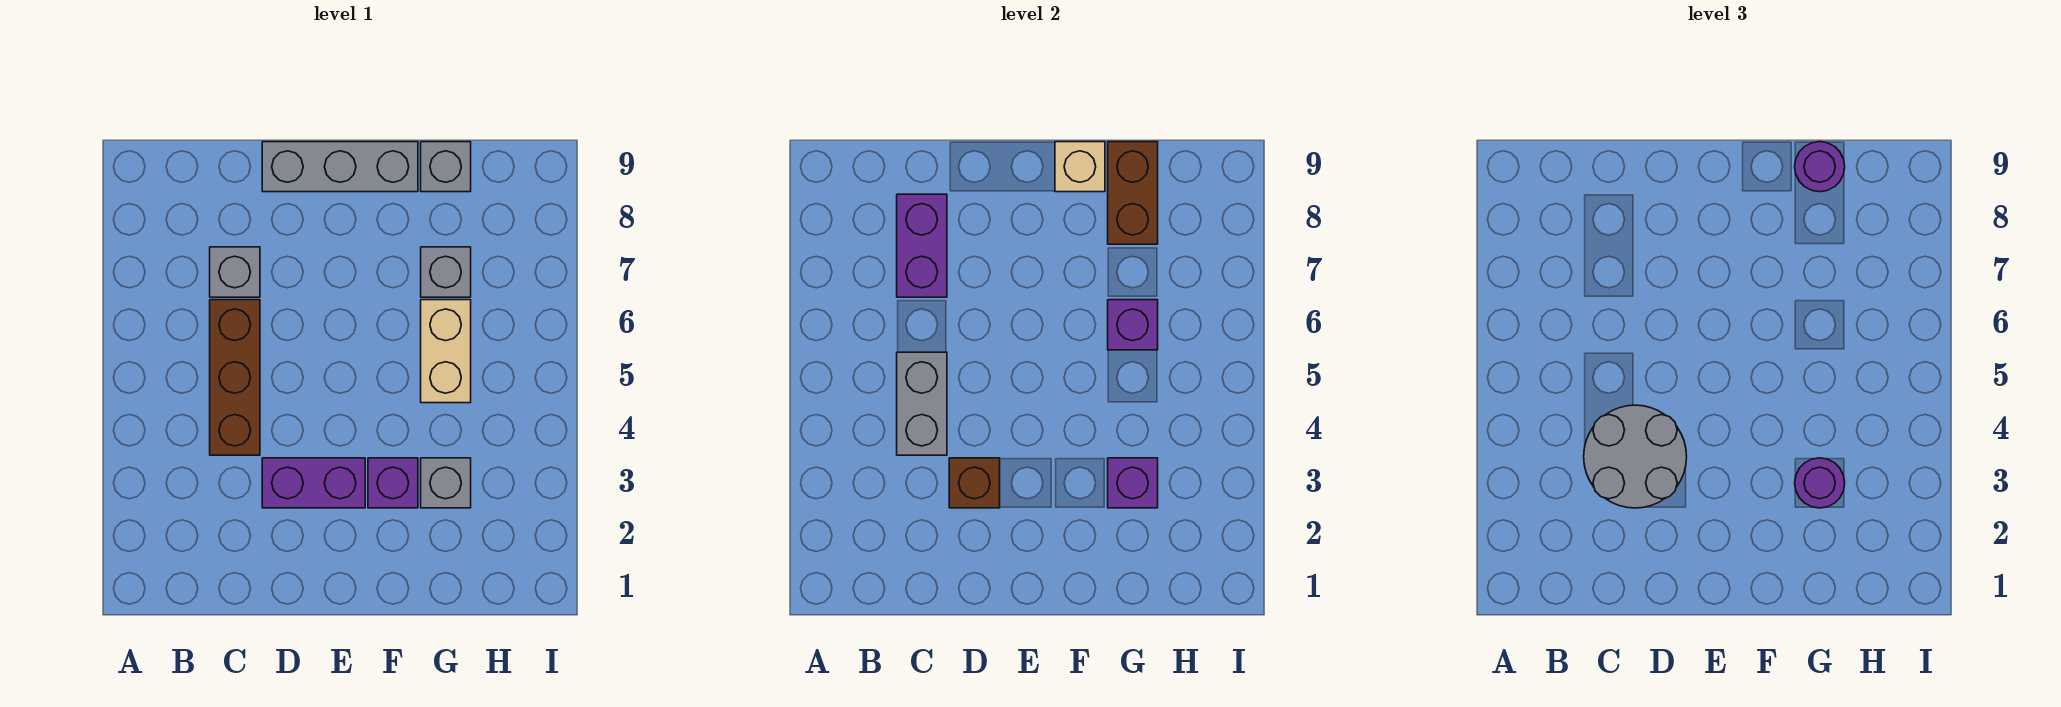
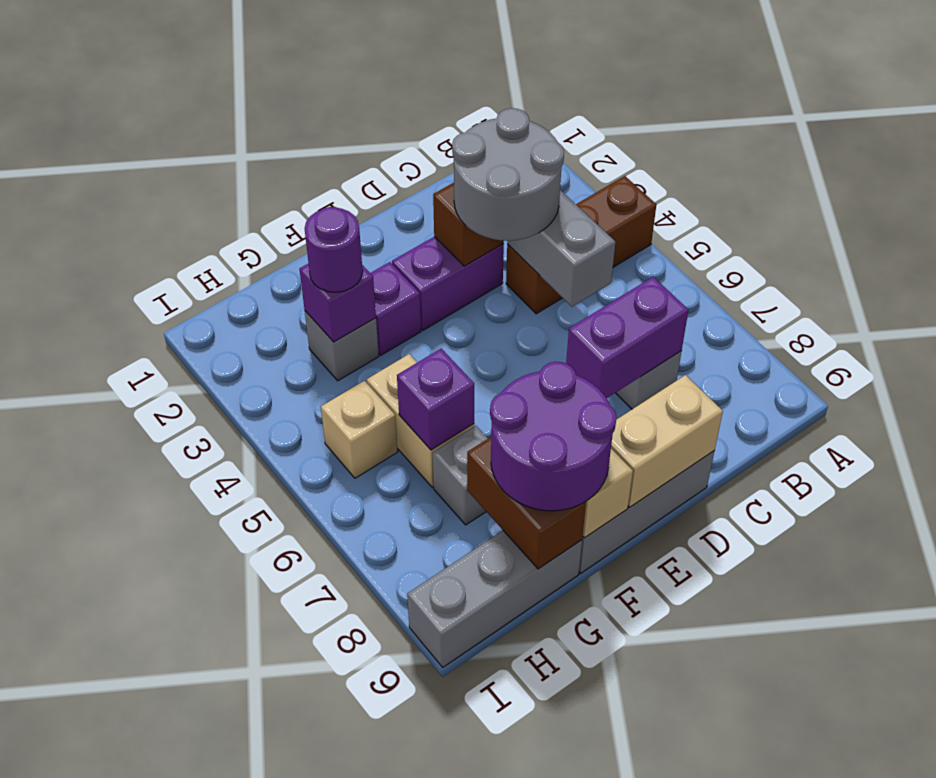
brown brick C4:C6 level 1 -> brown brick A4:C4 level 1
purple brick C7:C8 level 2 -> purple brick C7:D7 level 2
none -> tan brick D9:E9 level 2
grey brick G9 level 1 -> grey brick G9:I9 level 1
purple round brick G9 level 3 -> purple round brick F8:G9 level 3
none -> tan brick H5 level 1

